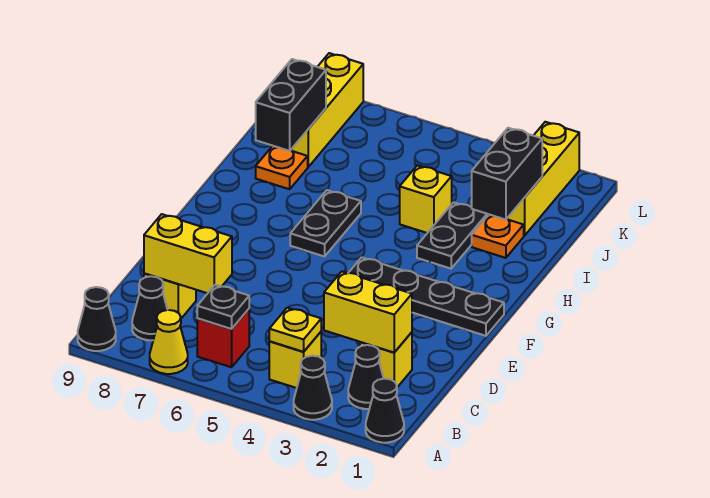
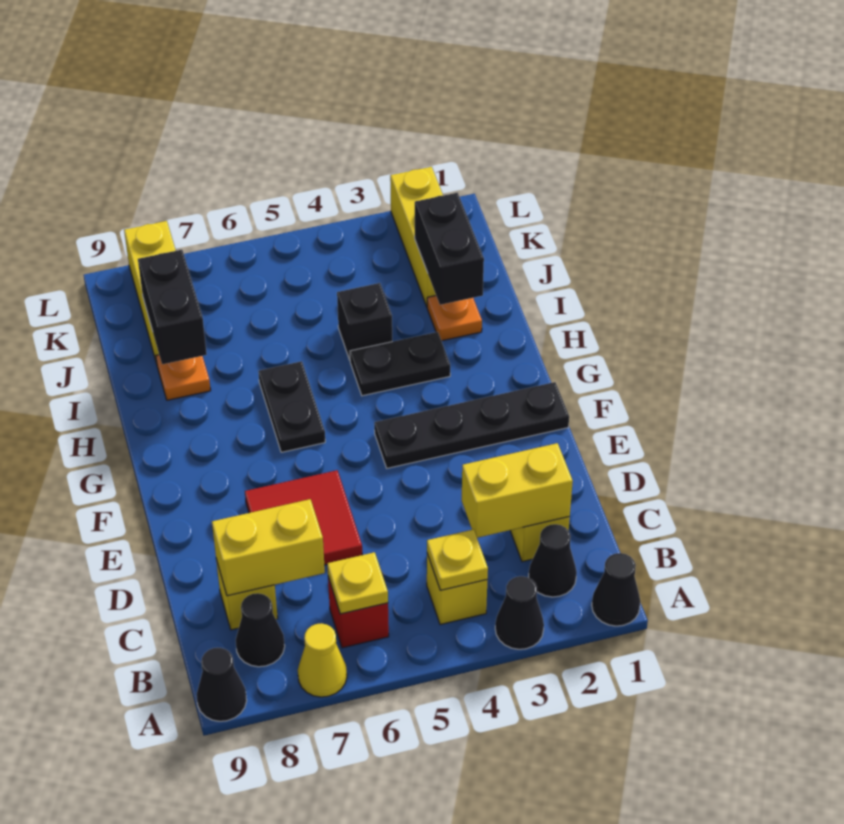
black plate B6 level 2 -> yellow plate B6 level 2
none -> red tile D6:E7 level 1
black plate H3:I3 level 1 -> black plate H3:H4 level 1
yellow brick I4 level 1 -> black brick I4 level 1

